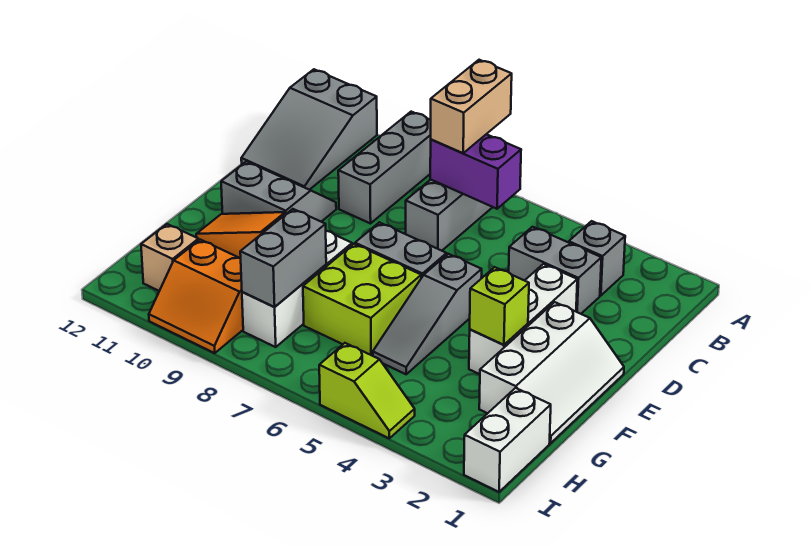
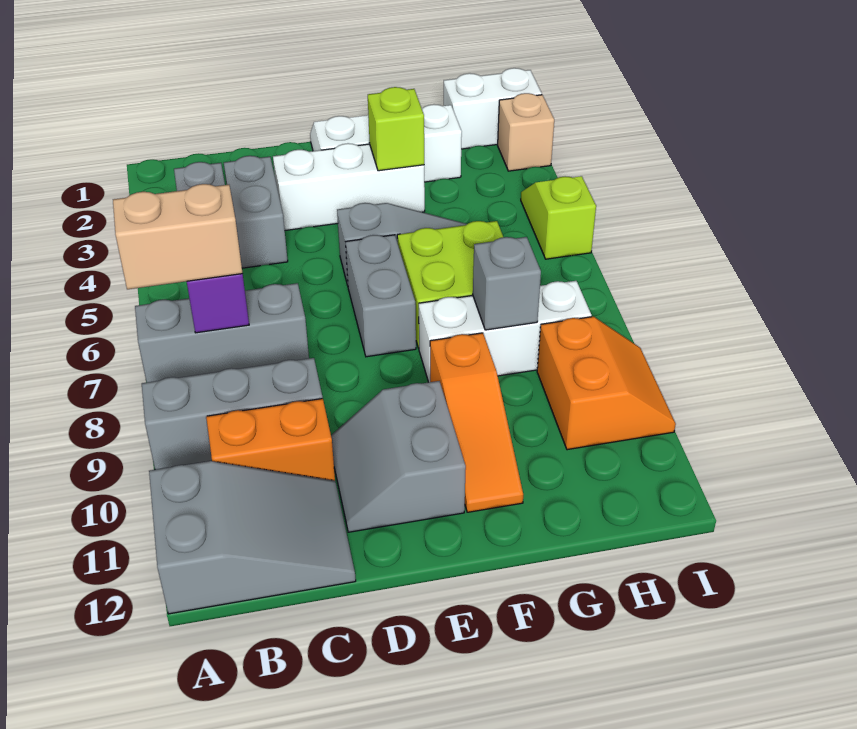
none -> orange brick B10:C10 level 1
grey brick G8:H8 level 2 -> grey brick G8 level 2
tan brick H11 level 1 -> tan brick I2 level 1

